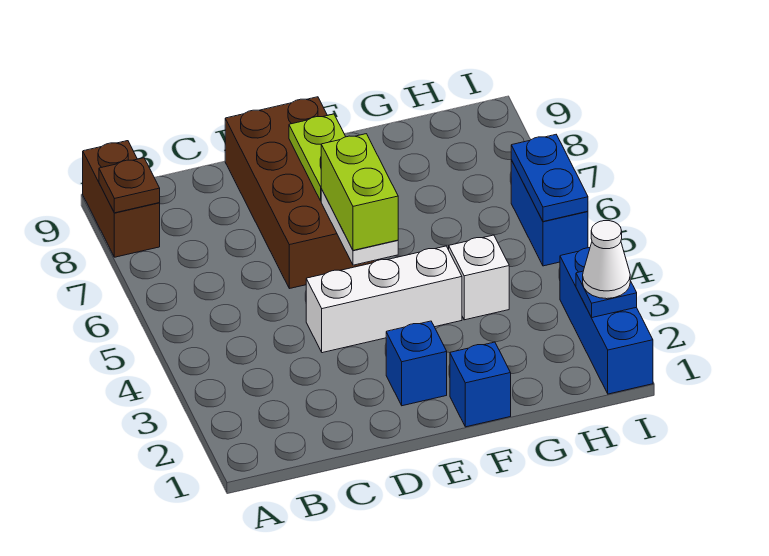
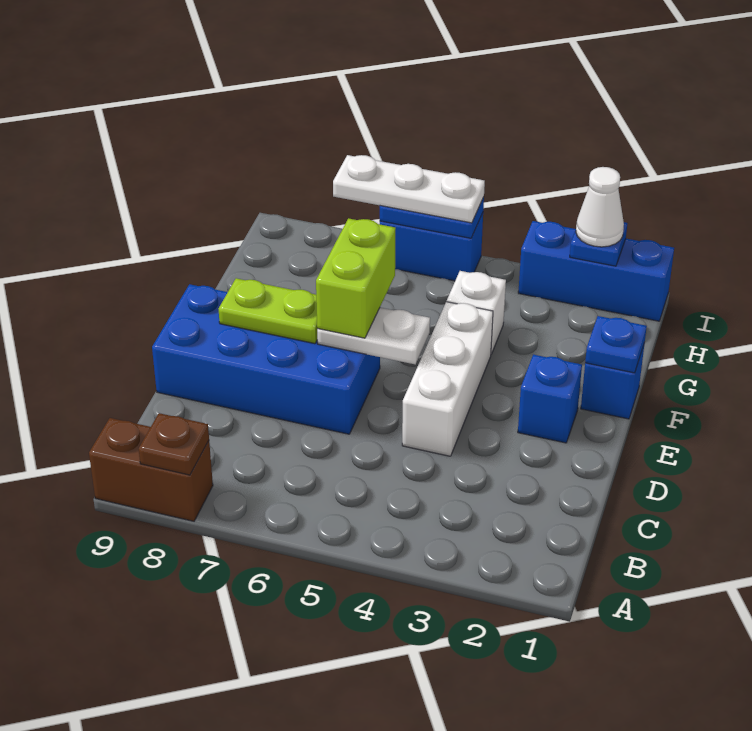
brown brick D6:E9 level 1 -> blue brick D6:E9 level 1
lime brick E5:E6 level 3 -> lime brick E6:F6 level 3
none -> blue plate F1 level 2
none -> white plate I5:I7 level 3

